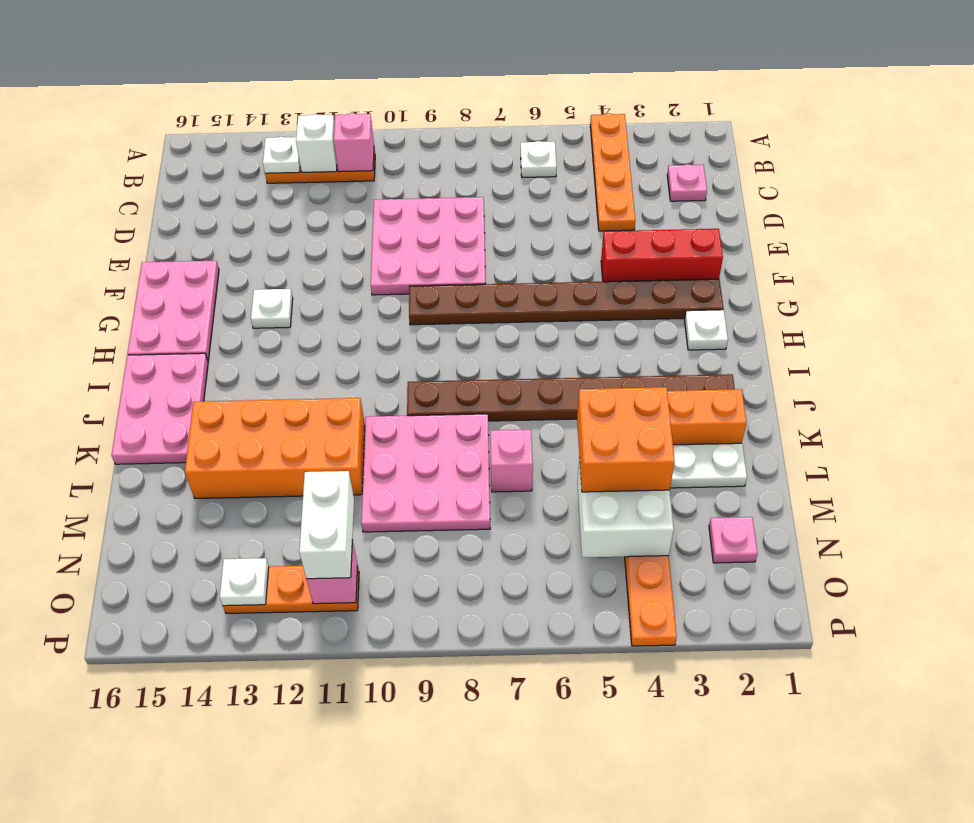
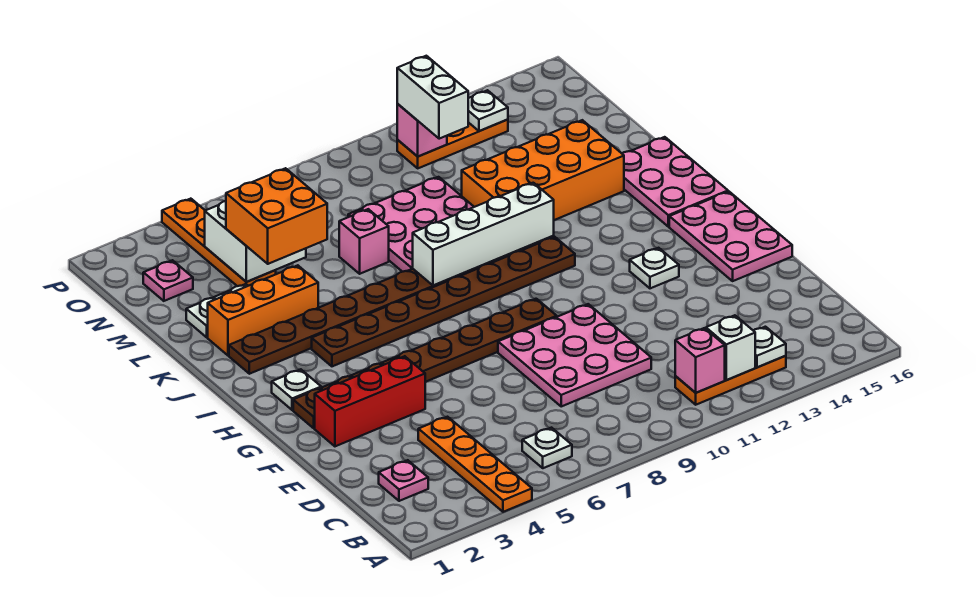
none -> brown plate I4:I11 level 1
none -> white brick J8:J11 level 2

